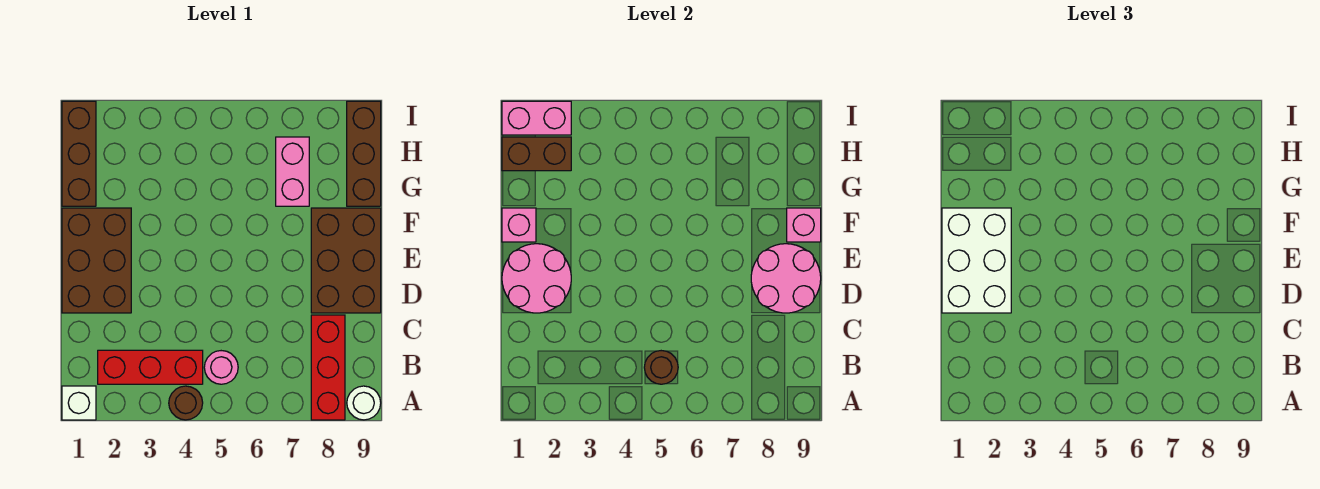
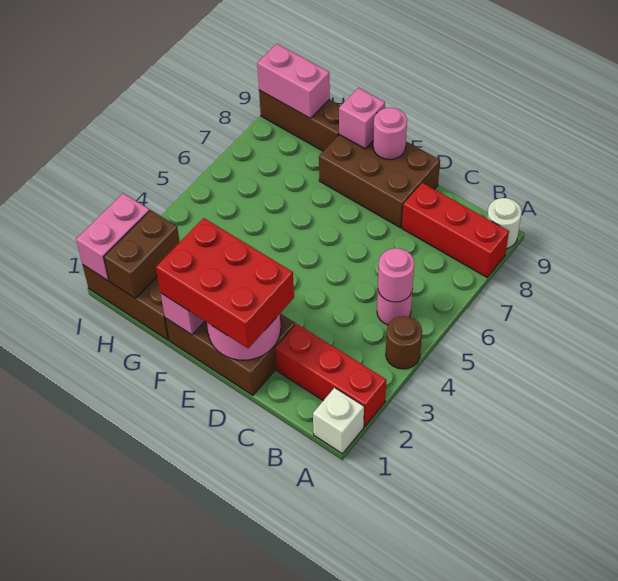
red brick B2:B4 level 1 -> red brick A2:C2 level 1
brown round brick B5 level 2 -> pink round brick B5 level 2
white brick D1:F2 level 3 -> red brick D1:F2 level 3
pink round brick D8:E9 level 2 -> pink round brick E9 level 2
pink brick G7:H7 level 1 -> pink brick H9:I9 level 2

